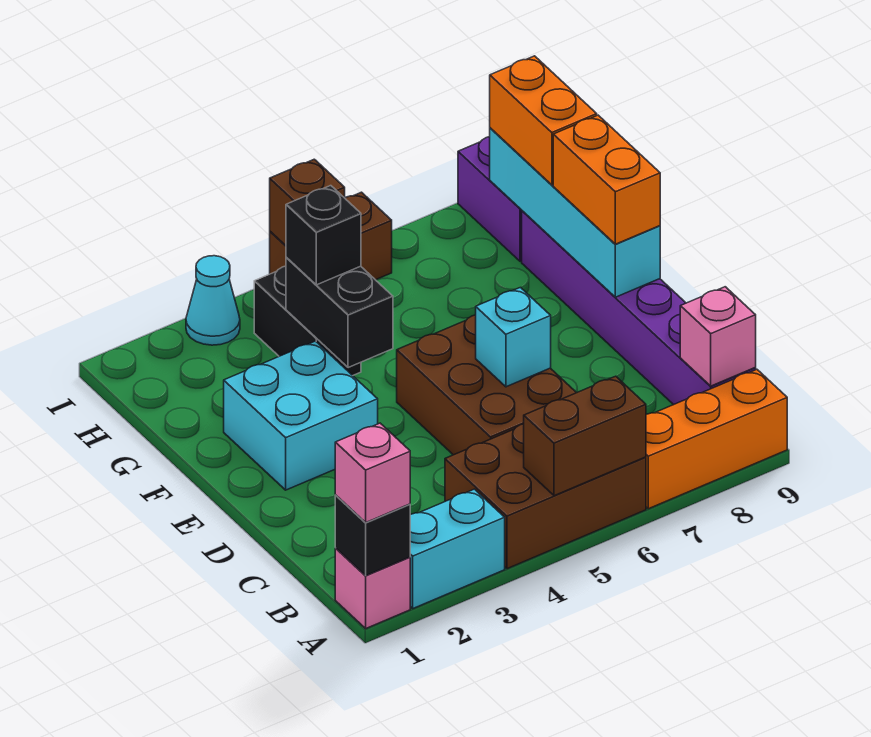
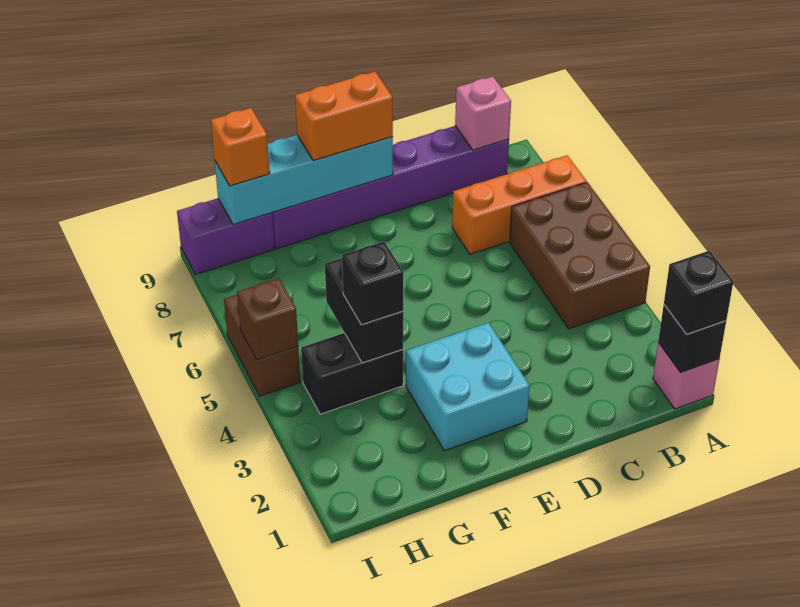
pink brick A1 level 3 -> black brick A1 level 3
cyan brick A2:A3 level 1 -> none
brown brick A5:A6 level 2 -> none
orange brick A7:A9 level 1 -> orange brick A7:C7 level 1
brown brick C5:E6 level 1 -> none
cyan brick D6 level 2 -> none
black brick F4:G4 level 2 -> black brick G4:G5 level 2
orange brick G9:H9 level 3 -> orange brick H9 level 3
cyan cone I3 level 1 -> none

